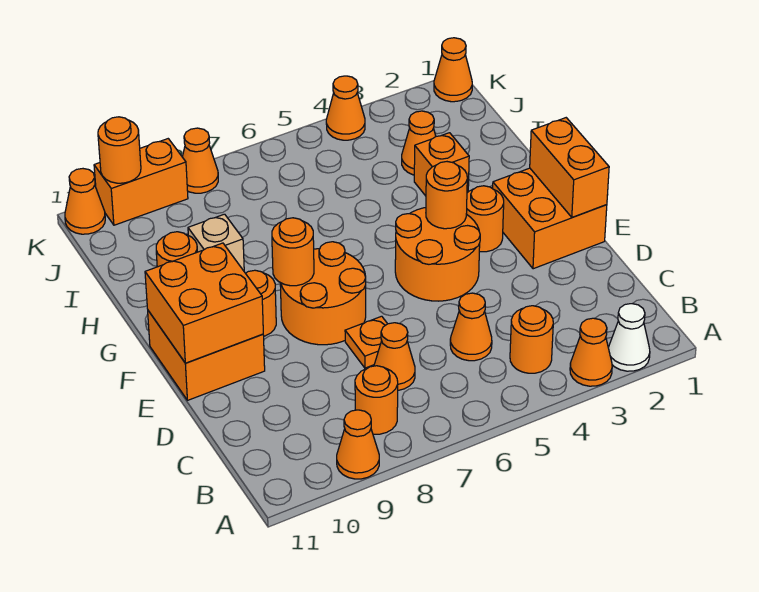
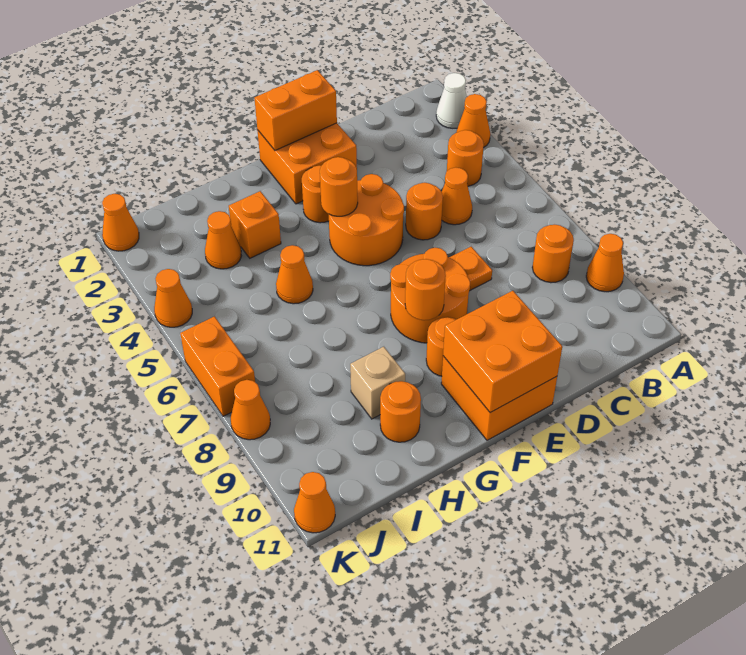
orange cone C7 level 1 -> orange cone H5 level 1
orange brick K9:K10 level 1 -> orange brick K6:K7 level 1
orange round brick K10 level 2 -> orange round brick D5 level 1

